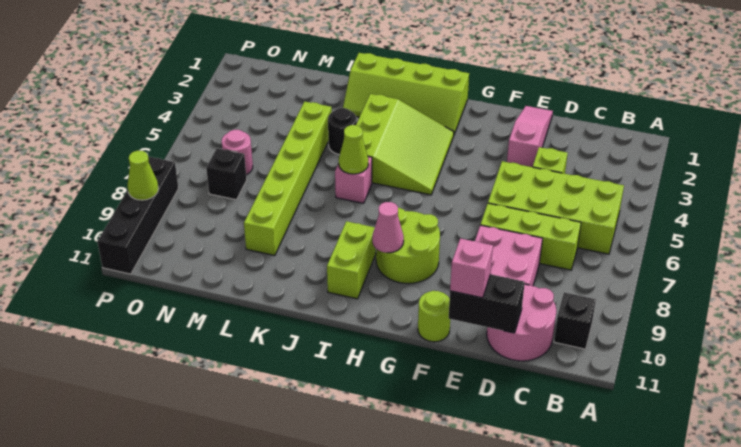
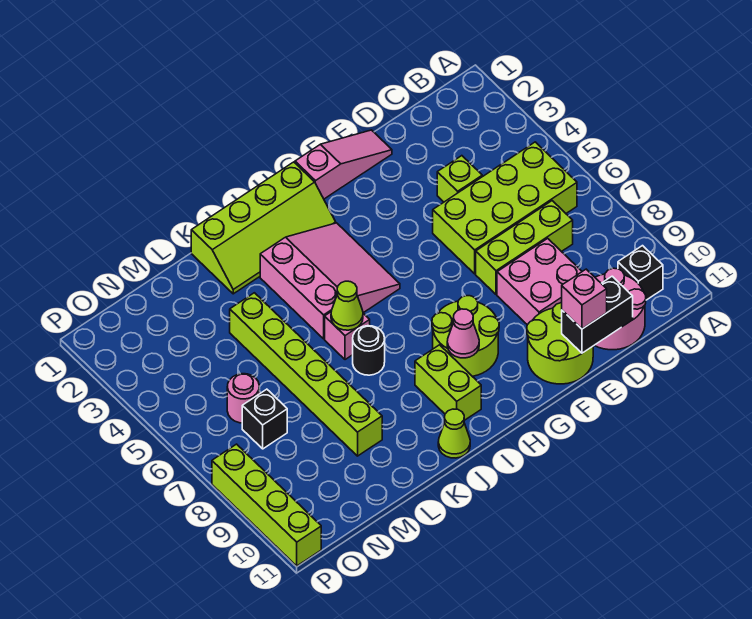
pink slope E1:E3 level 1 top 3 -> pink slope E1:G1 level 1 top G
lime round brick F11 level 1 -> lime round brick E10:F11 level 1
lime slope H3:J5 level 1 top J -> pink slope H3:J5 level 1 top J
black round brick K4 level 1 -> black round brick J7 level 1
black brick P8:P11 level 1 -> lime brick P8:P11 level 1
lime cone P9 level 2 -> lime cone J11 level 1

